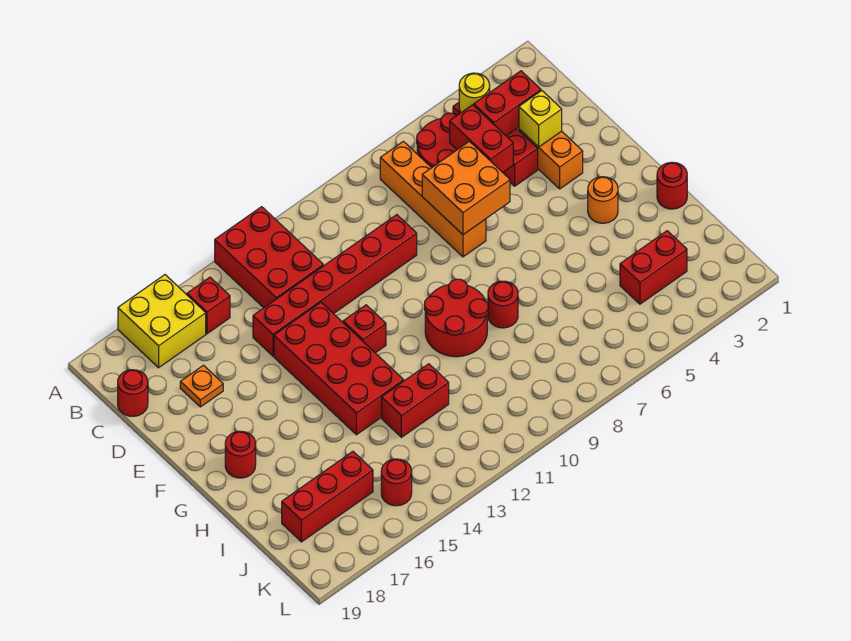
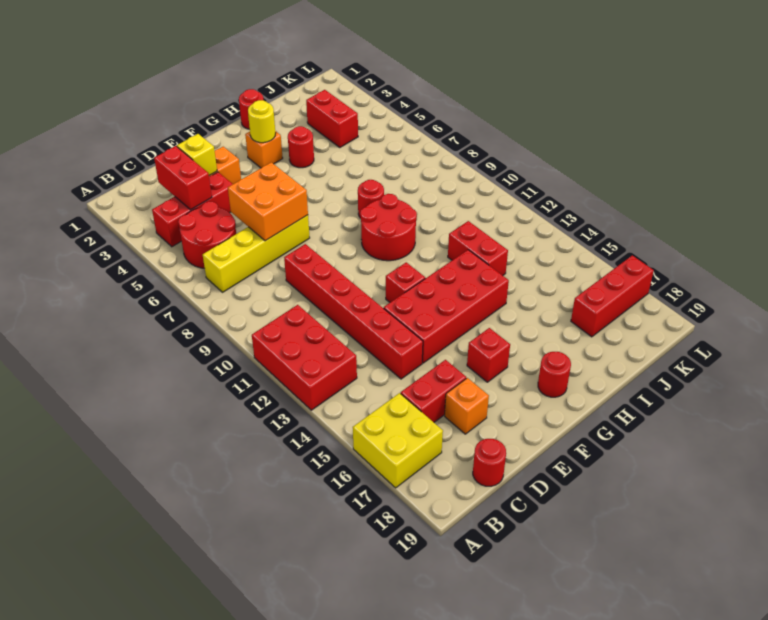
red brick A12:C13 level 1 -> red brick A11:B13 level 1
yellow round brick B4 level 2 -> yellow round brick G3 level 2
orange brick B7:E7 level 1 -> yellow brick B7:E7 level 1
red brick B15 level 1 -> red brick F16 level 1
red brick C5:D5 level 2 -> red brick C16:D16 level 1
orange plate D17 level 1 -> orange brick D17 level 1
orange round brick G3 level 1 -> orange brick G3 level 1
red brick J16:J18 level 1 -> red brick J17:L17 level 1
red round brick K15 level 1 -> red round brick H4 level 1

